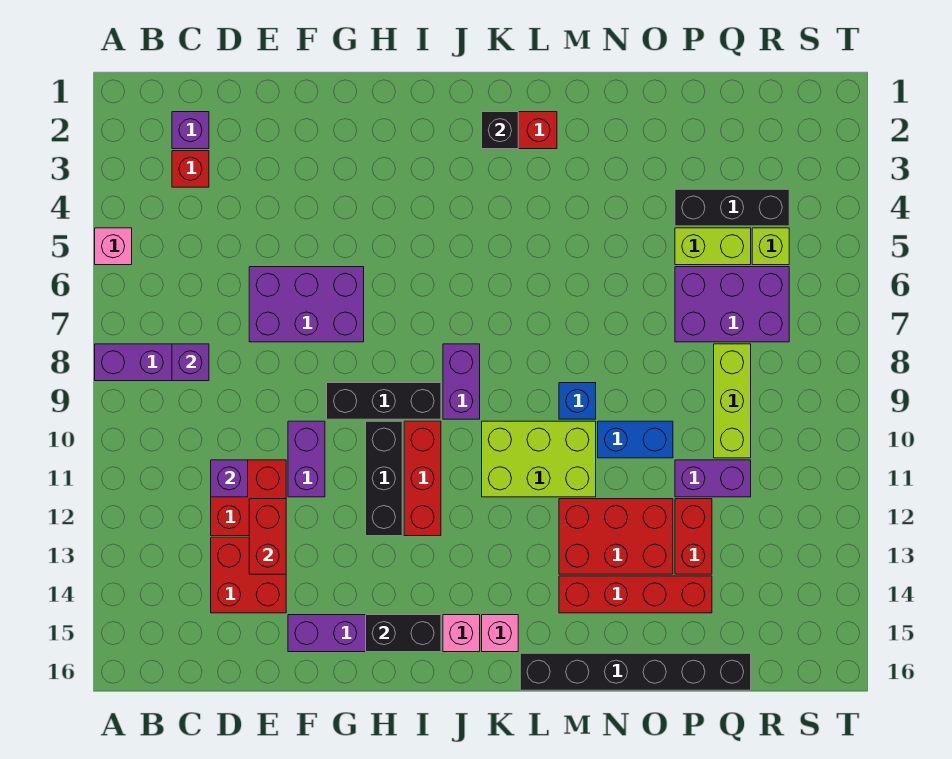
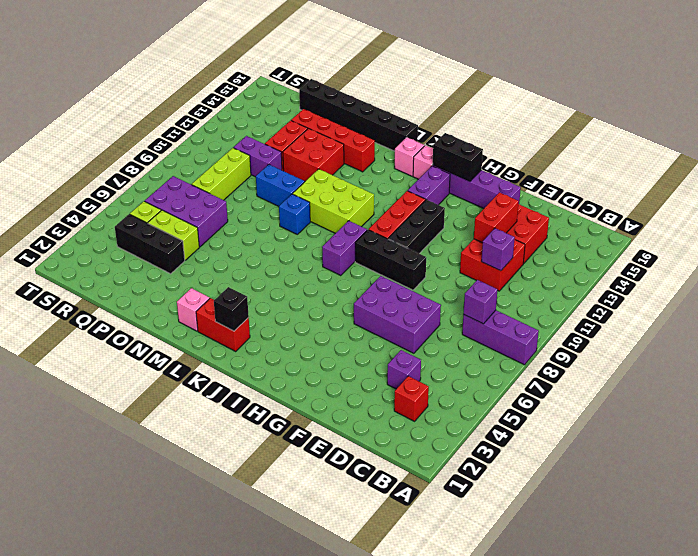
pink brick A5 level 1 -> pink brick M2 level 1
purple brick C2 level 1 -> purple brick D4 level 1
purple brick F10:F11 level 1 -> purple brick I13:I14 level 1
red brick M12:O13 level 1 -> red brick N12:O13 level 1

